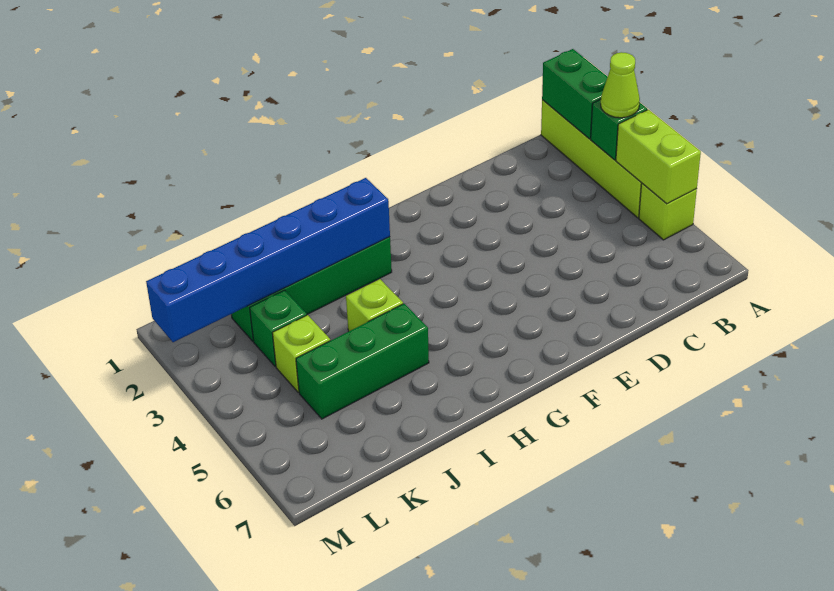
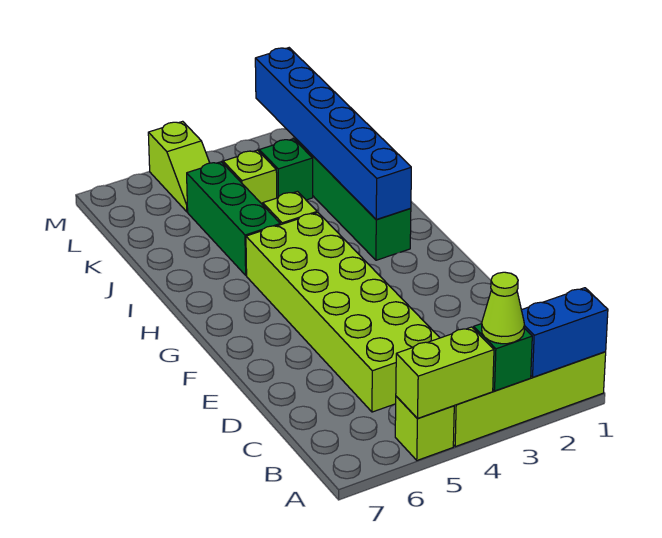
green brick A1:A2 level 2 -> blue brick A1:A2 level 2
none -> lime brick C4:H5 level 1
none -> lime slope L5:M5 level 1 top M

